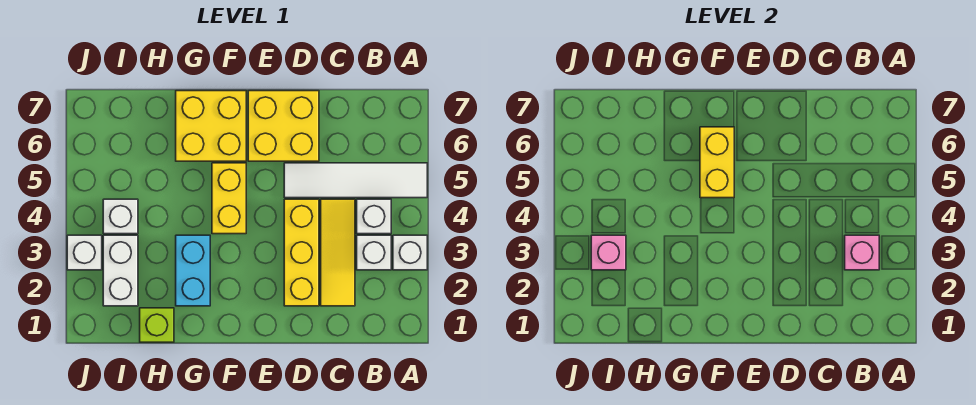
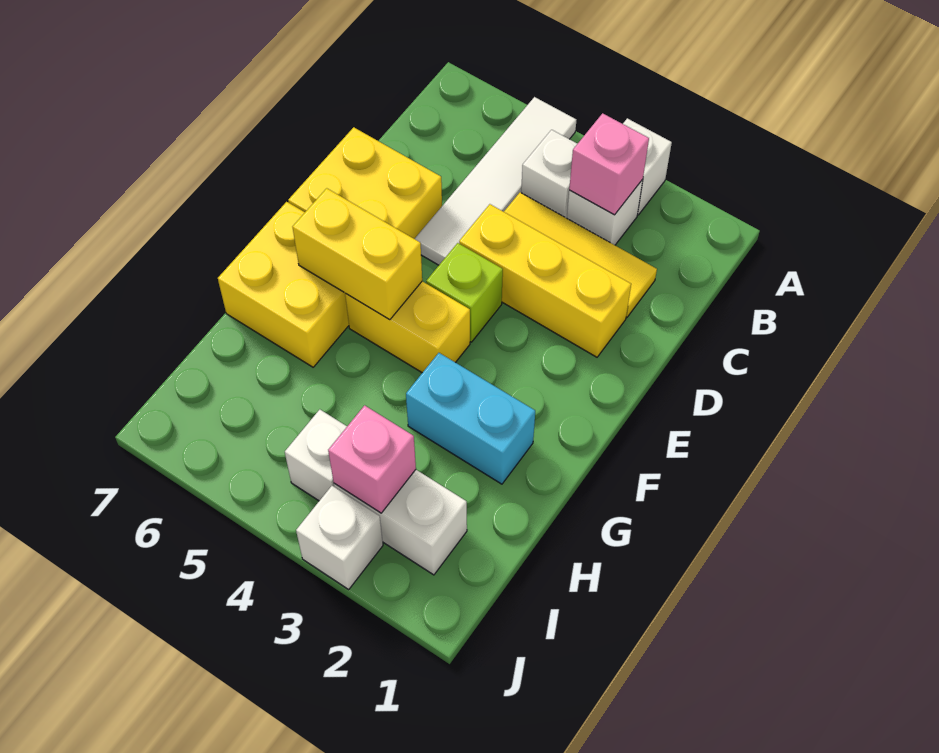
lime brick H1 level 1 -> lime brick E4 level 1

